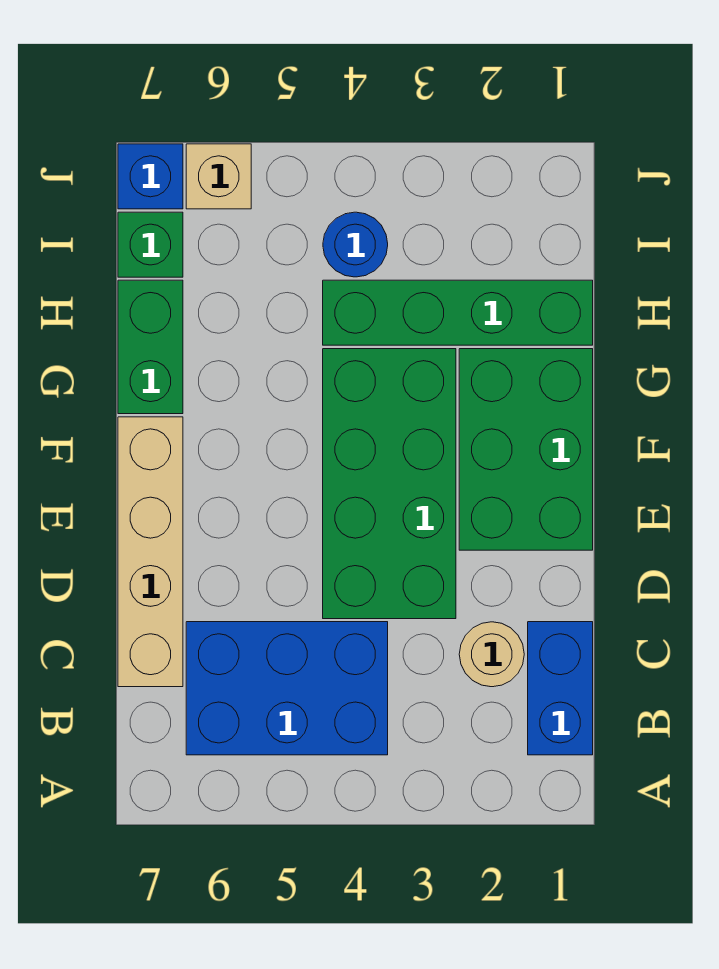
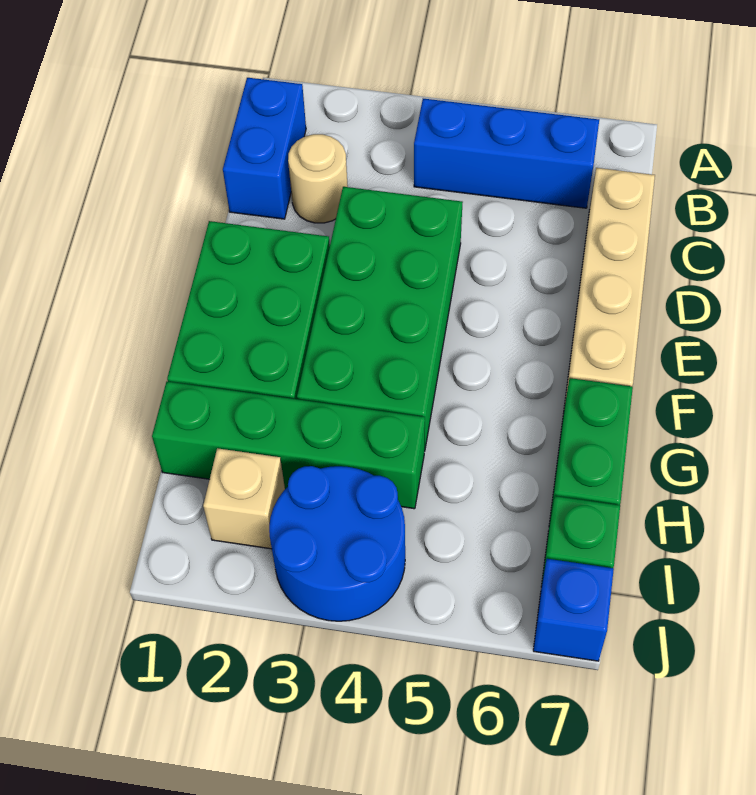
blue brick B4:C6 level 1 -> blue brick B4:B6 level 1
blue round brick I4 level 1 -> blue round brick I3:J4 level 1
tan brick J6 level 1 -> tan brick I2 level 1

